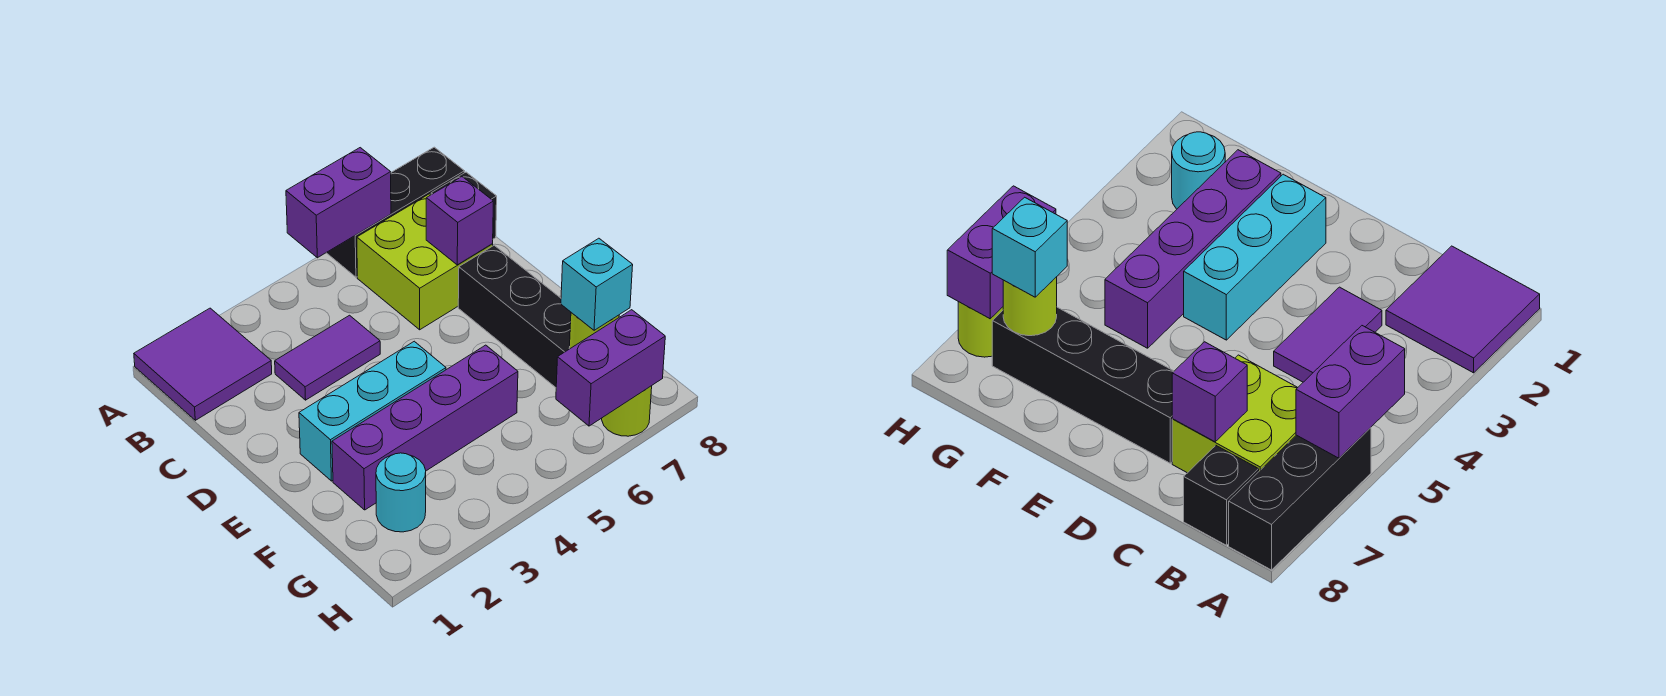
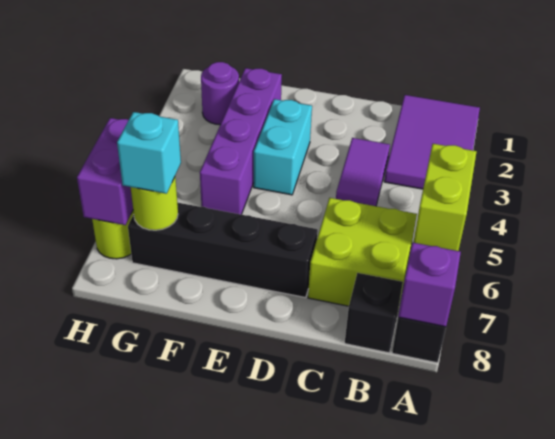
purple tile A1:B2 level 1 -> purple tile A1:B3 level 1
purple brick A5:A6 level 2 -> lime brick A5:A6 level 2
purple brick C7 level 2 -> purple brick A8 level 2
cyan brick E2:E4 level 1 -> cyan brick E3:E4 level 1
cyan round brick G2 level 1 -> purple round brick G2 level 1

